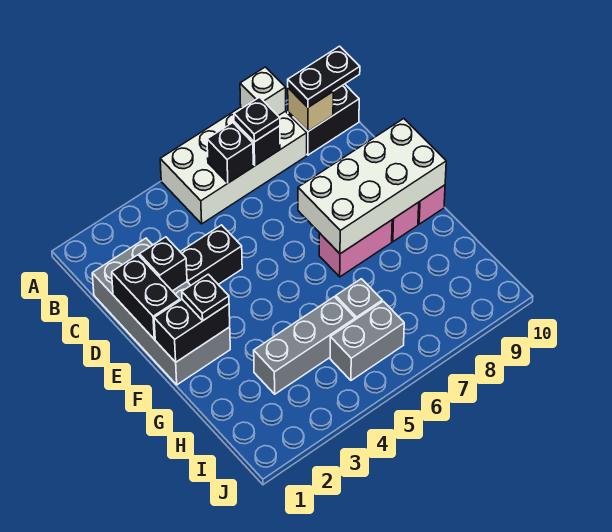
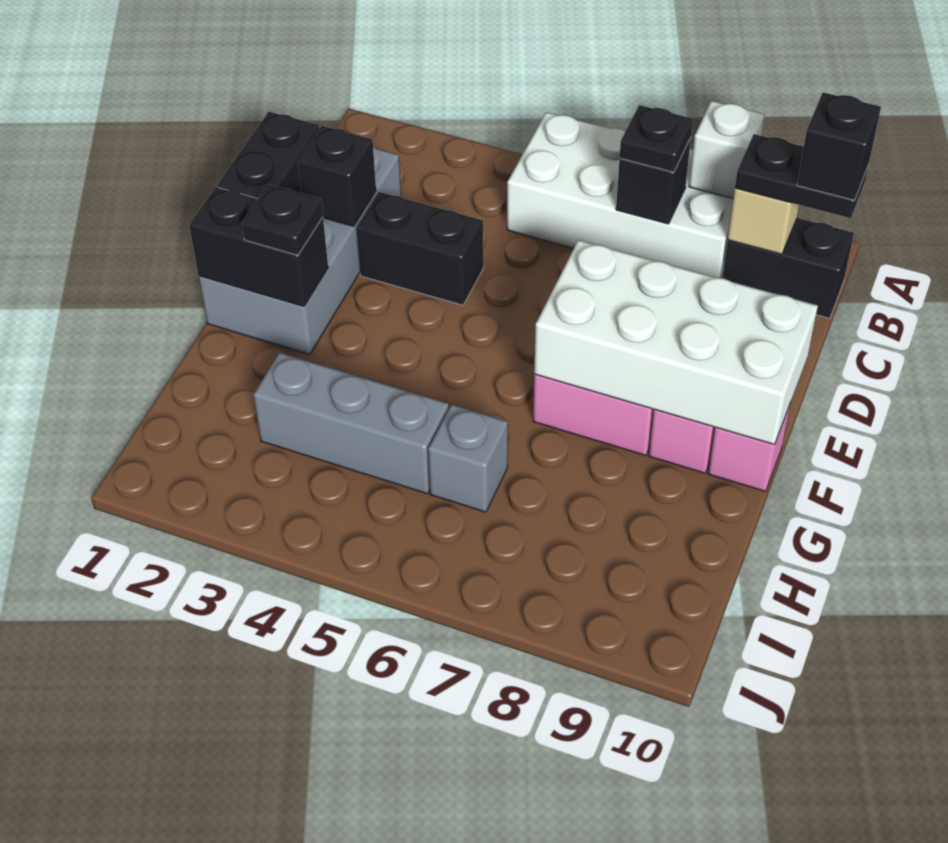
black brick B6 level 2 -> black brick B10 level 4
grey brick I5:I6 level 1 -> none

